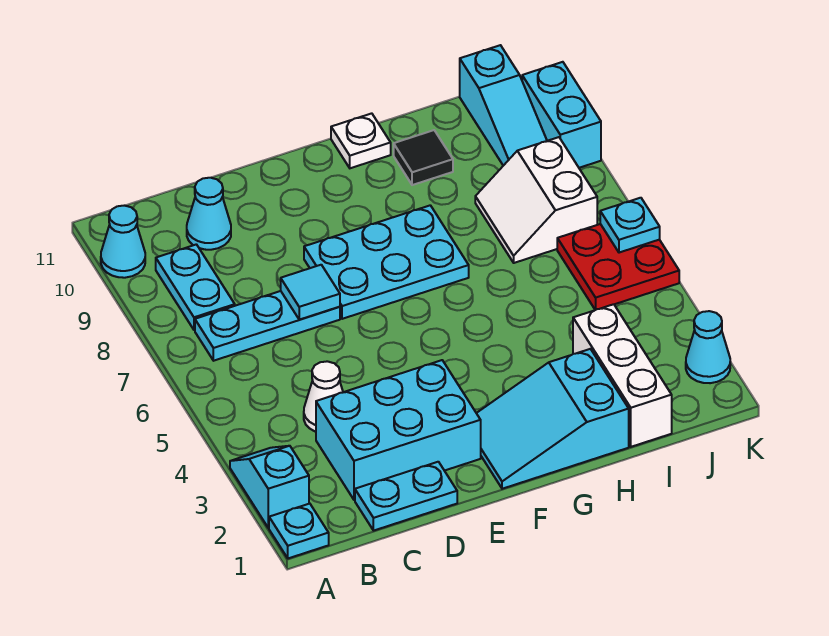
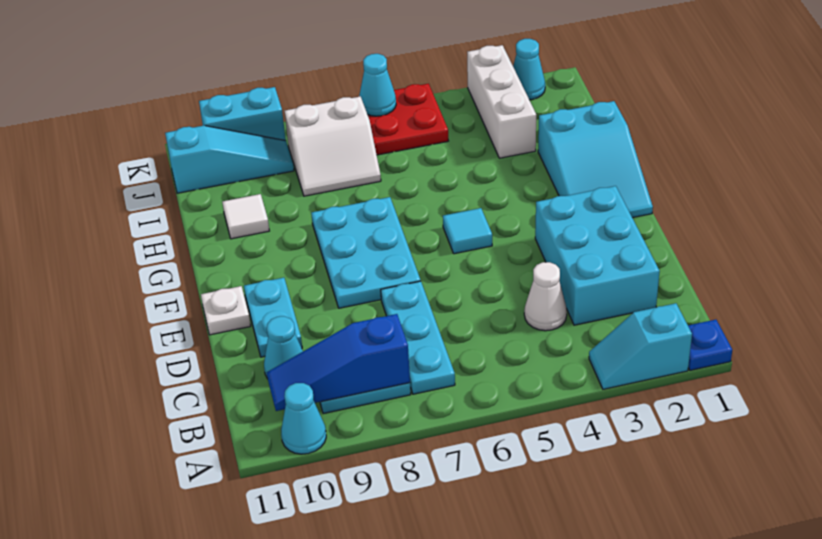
cyan plate A1 level 1 -> blue plate A1 level 1
none -> blue slope B8:B10 level 2 top 8
cyan plate C1:D1 level 1 -> cyan plate D10:E10 level 1
cyan tile D7 level 2 -> cyan tile F5 level 1
white plate G11 level 1 -> white plate E11 level 1
black tile H10 level 1 -> white tile H10 level 1
white brick I1:I3 level 1 -> white brick I3:K3 level 1
cyan plate K6 level 2 -> cyan cone K6 level 2

